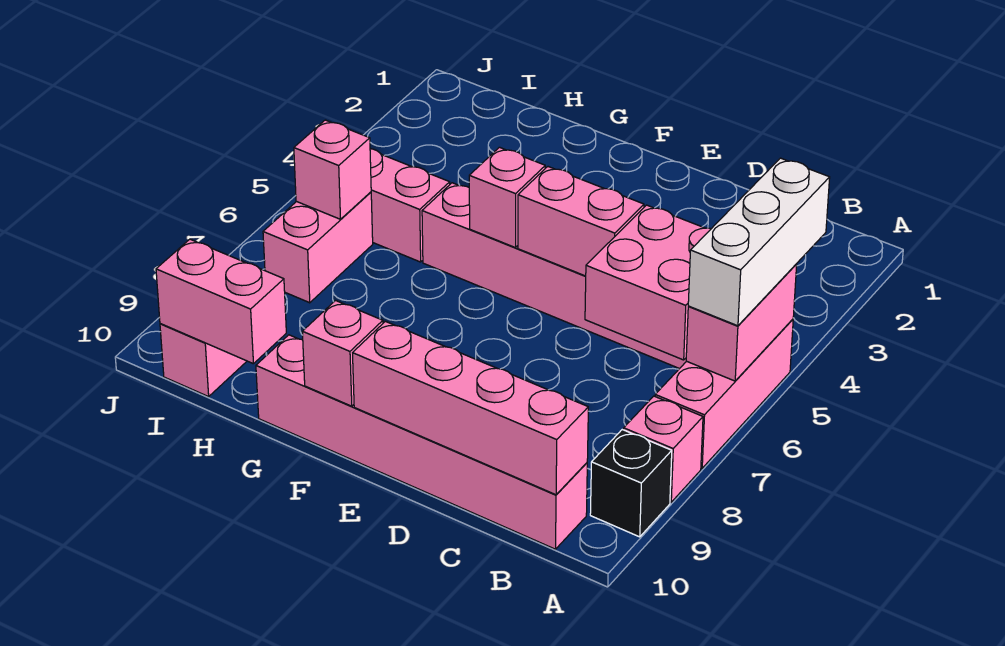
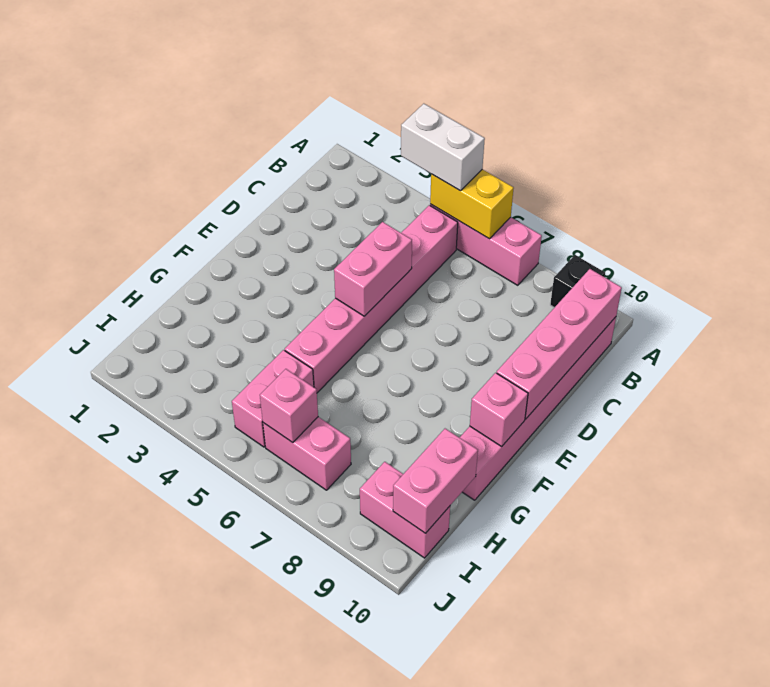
white brick A4:A6 level 3 -> white brick A4:A5 level 3
pink brick A5:A6 level 2 -> yellow brick A5:A6 level 2
pink brick A8 level 1 -> none
pink brick B5:C6 level 2 -> none
pink brick F5 level 2 -> none

